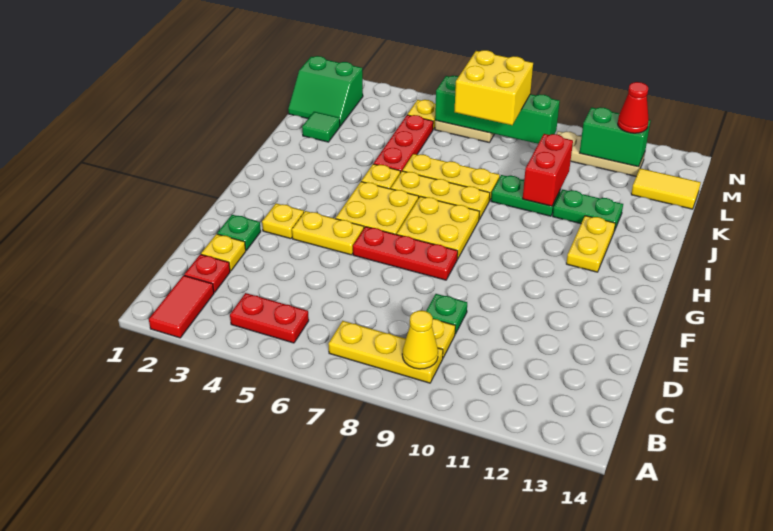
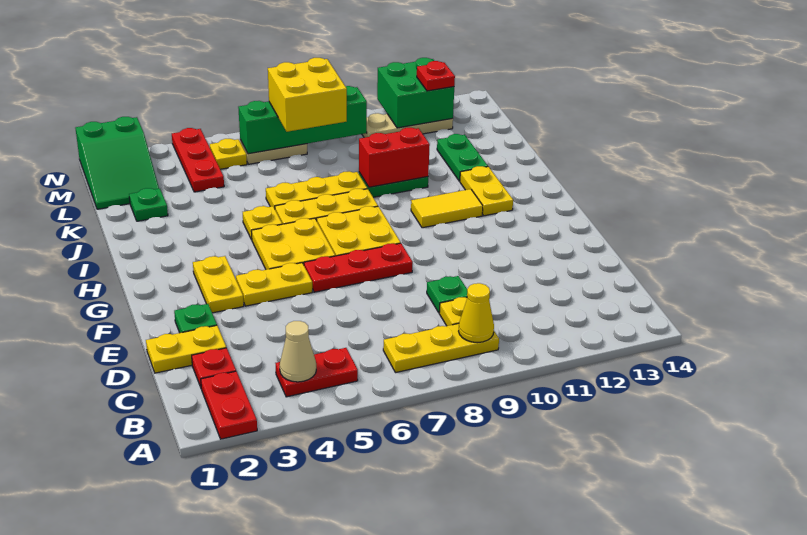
red tile A2:B2 level 1 -> red plate A2:B2 level 1
none -> tan cone B4 level 2
yellow plate D2 level 1 -> yellow plate D1:D2 level 1
yellow plate F3 level 1 -> yellow plate F3:G3 level 1
red plate J5:L5 level 1 -> red plate L4:N4 level 1
red brick J10:K10 level 2 -> red brick J9:J10 level 2
green plate J11:J12 level 1 -> green plate J12:K12 level 1
green tile K2 level 1 -> green plate K2 level 1
green slope L1:M2 level 1 top M -> green slope L1:N2 level 1 top N
yellow tile L13:L14 level 1 -> yellow tile H10:H11 level 1
green brick M11:M12 level 2 -> green brick M11:N12 level 2
red cone M12 level 3 -> red plate M12 level 3

